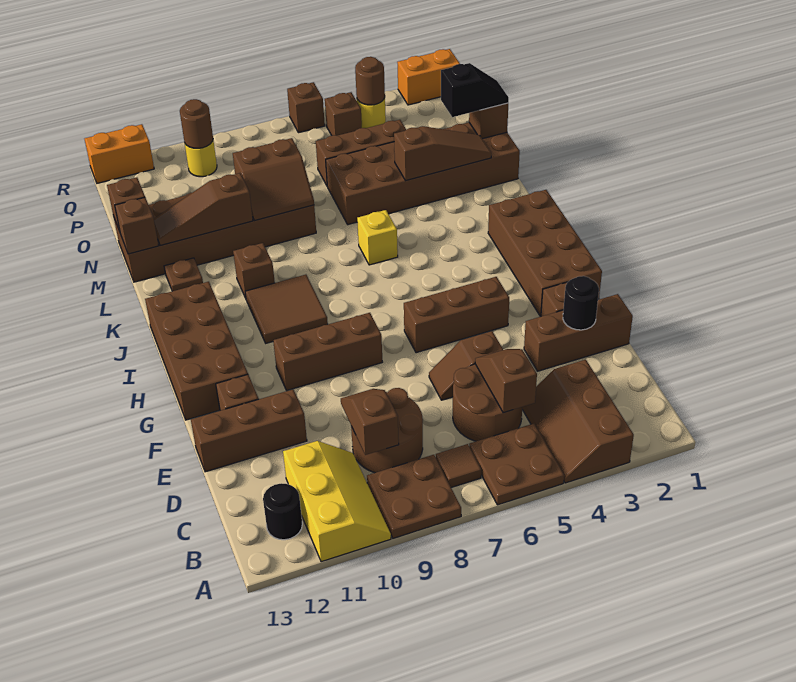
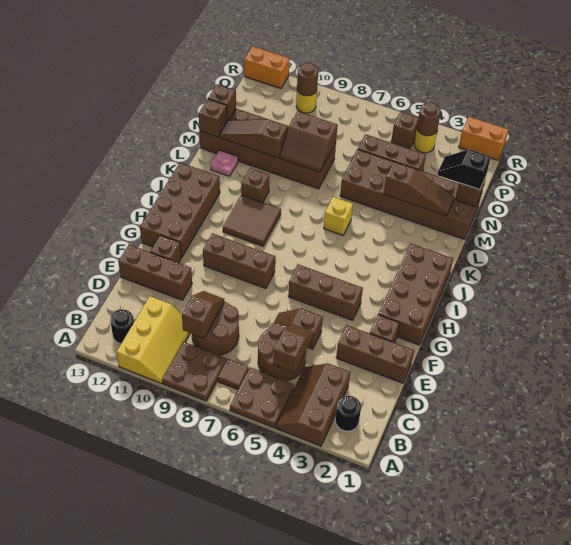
black round brick E2 level 2 -> black round brick B2 level 1
brown plate L12 level 1 -> pink plate L12 level 1
black slope N1:N2 level 3 top 2 -> black slope N1:N2 level 3 top 1
brown brick R6 level 1 -> none

